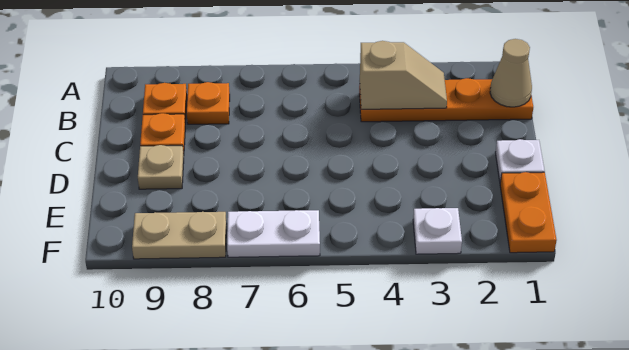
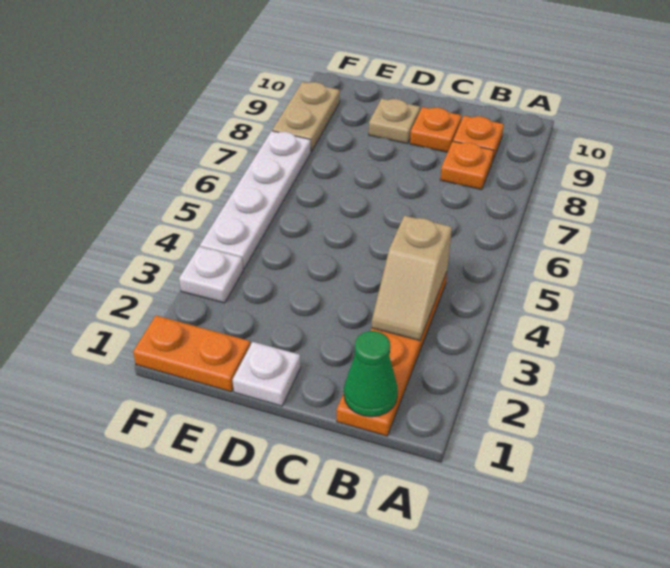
tan cone B1 level 2 -> green cone B1 level 2
white plate F6:F7 level 1 -> white plate F4:F7 level 1

